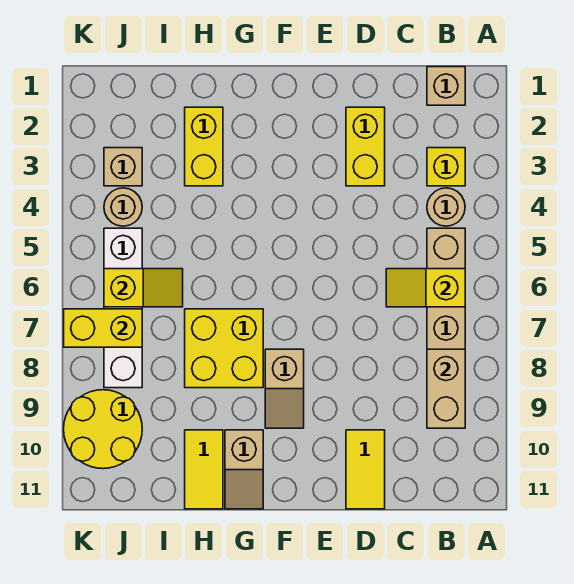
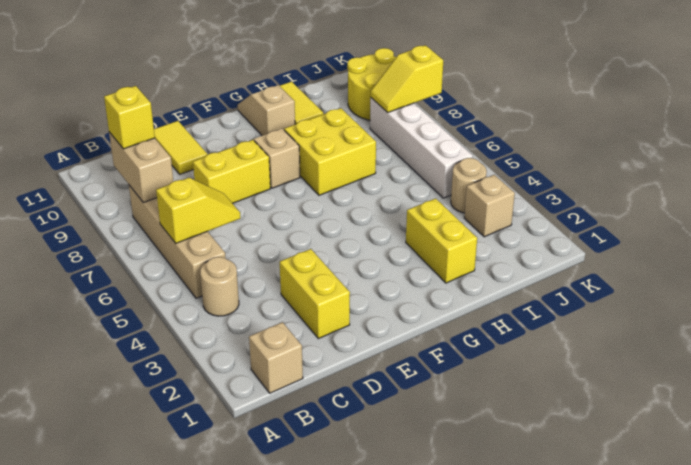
yellow brick B3 level 1 -> yellow brick B9 level 3
yellow slope I6:J6 level 2 top J -> yellow slope J8:K8 level 2 top K
yellow brick J7:K7 level 2 -> yellow brick D8:E8 level 1

